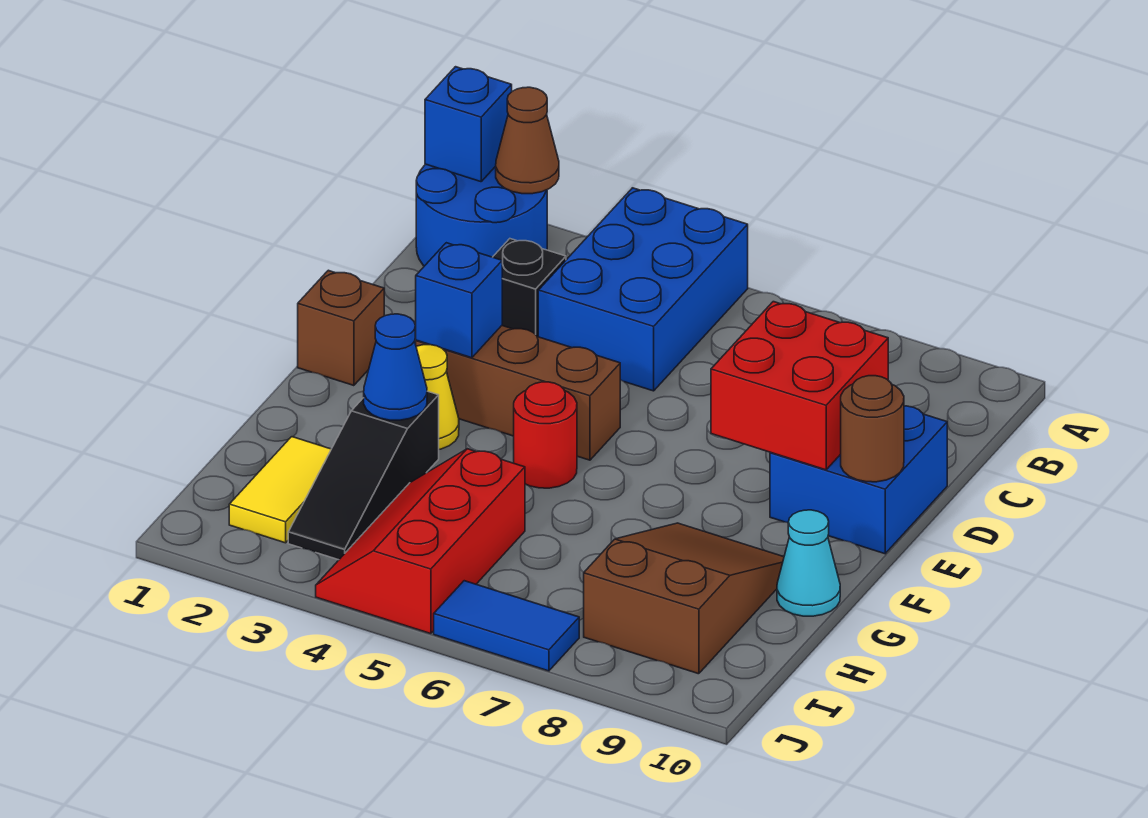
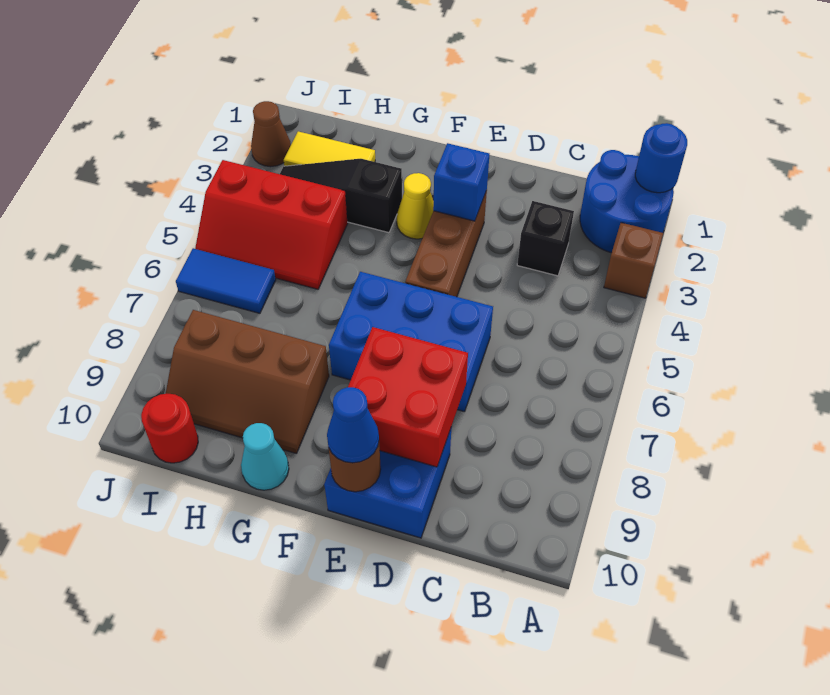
blue brick A1 level 2 -> blue round brick A1 level 2
brown cone A2 level 2 -> brown cone J2 level 1
blue brick A4:C5 level 1 -> blue brick D6:F7 level 1
brown brick E1 level 1 -> brown brick A3 level 1
red round brick F5 level 1 -> red round brick I10 level 1
blue cone G3 level 2 -> blue cone E10 level 3
brown slope G8:I9 level 1 top I -> brown slope G8:I9 level 1 top 8
red slope H4:J5 level 1 top 5 -> red slope H4:J5 level 1 top 4
blue tile J6:J7 level 1 -> blue tile I6:J6 level 1

